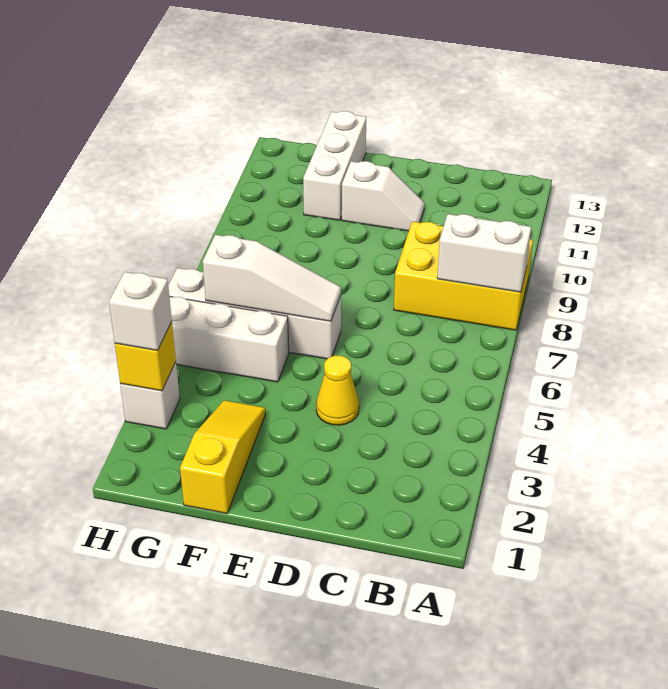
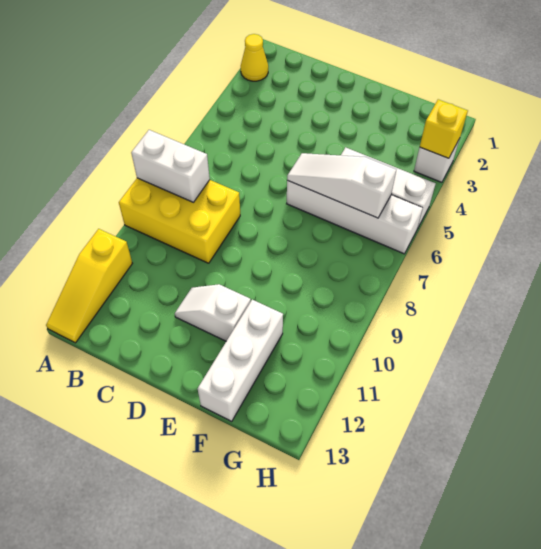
yellow cone D4 level 1 -> yellow cone A2 level 1
yellow slope F1:F3 level 1 top 1 -> yellow slope A11:A13 level 1 top 11
white brick H3 level 3 -> none

